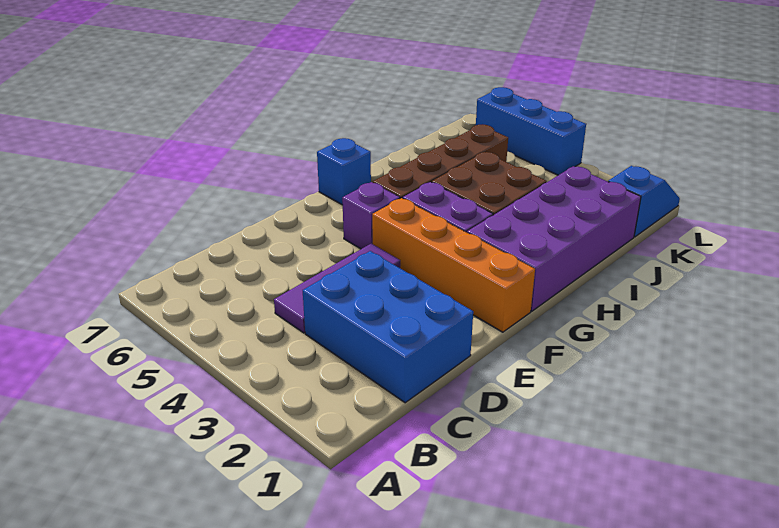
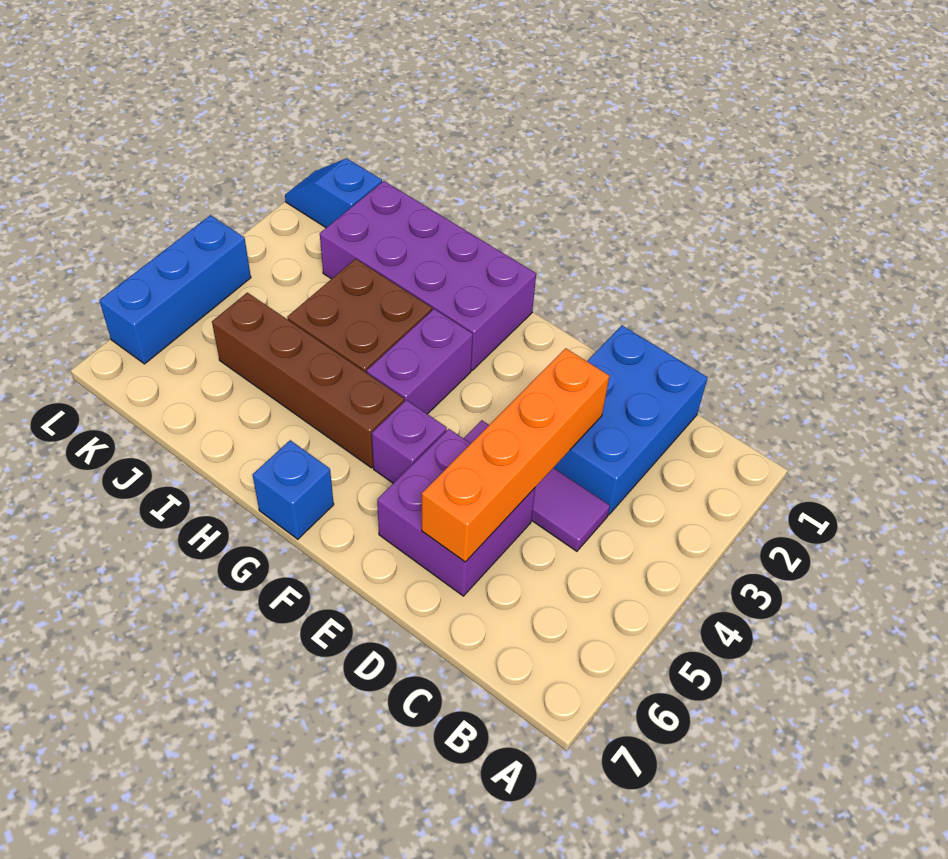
none -> purple brick D5:E6 level 1
orange brick F1:F4 level 1 -> orange brick D3:D6 level 2

